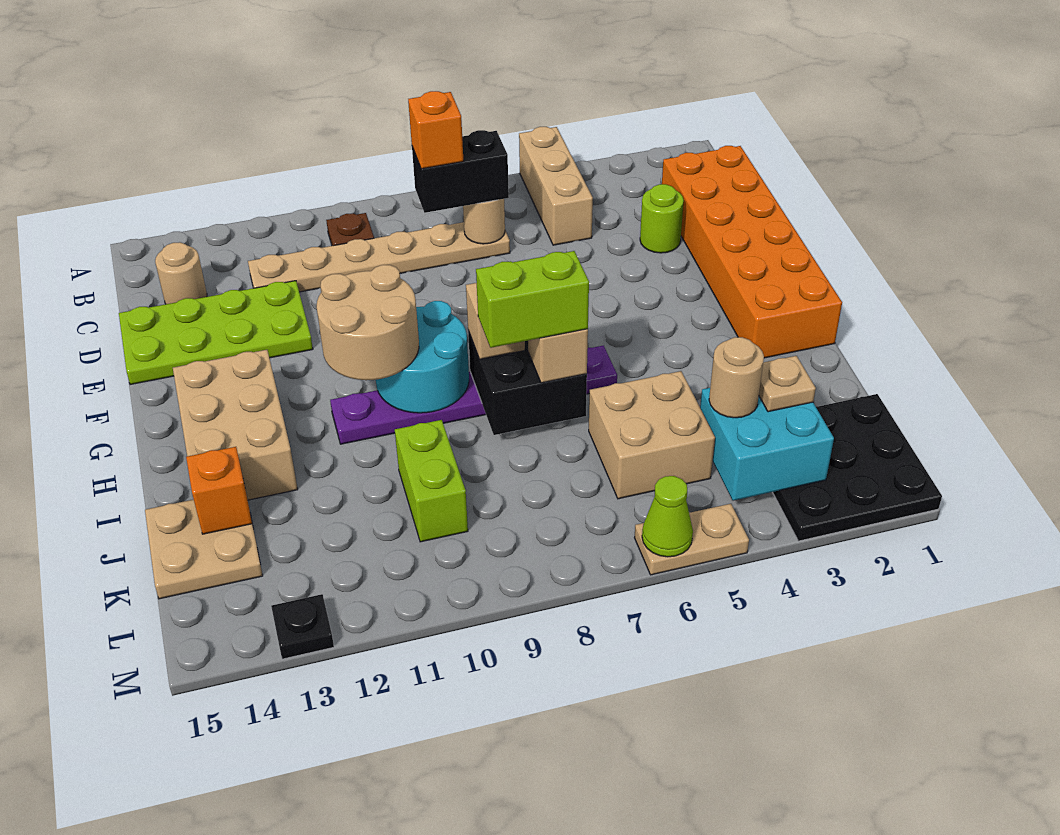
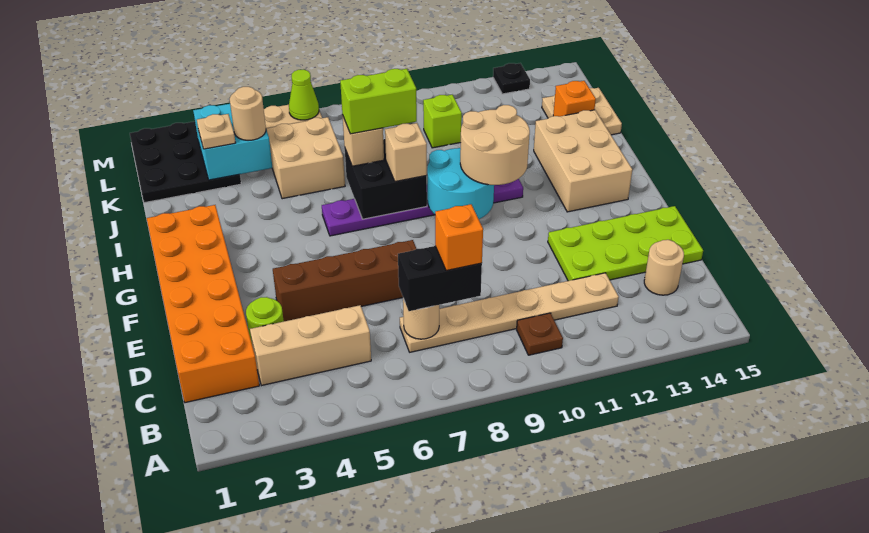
tan brick A5:C5 level 1 -> tan brick C3:C5 level 1
none -> brown brick E4:E7 level 1
lime brick J10:K10 level 1 -> lime brick K10 level 1

